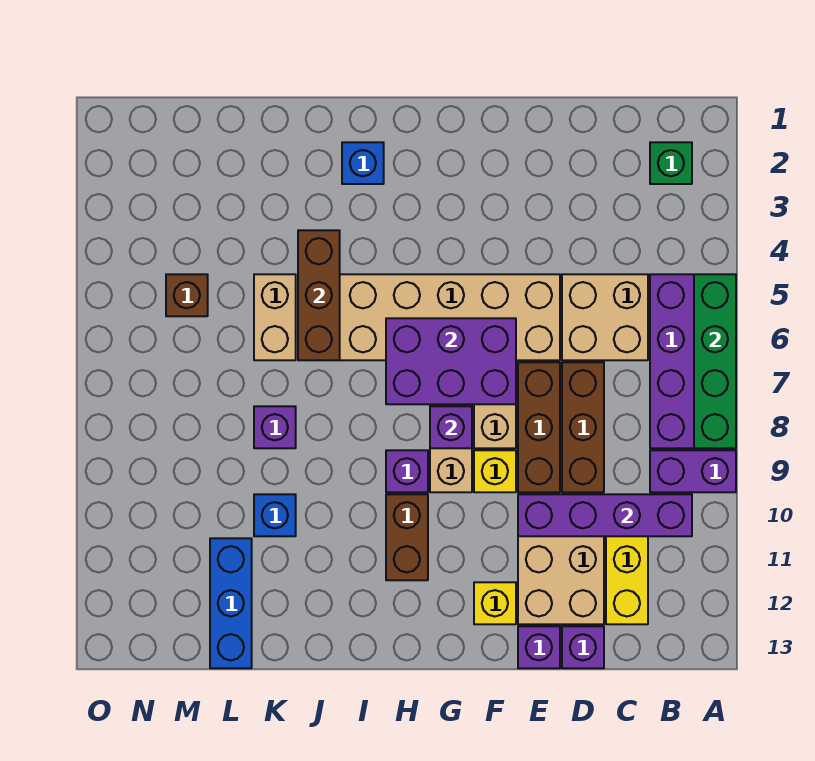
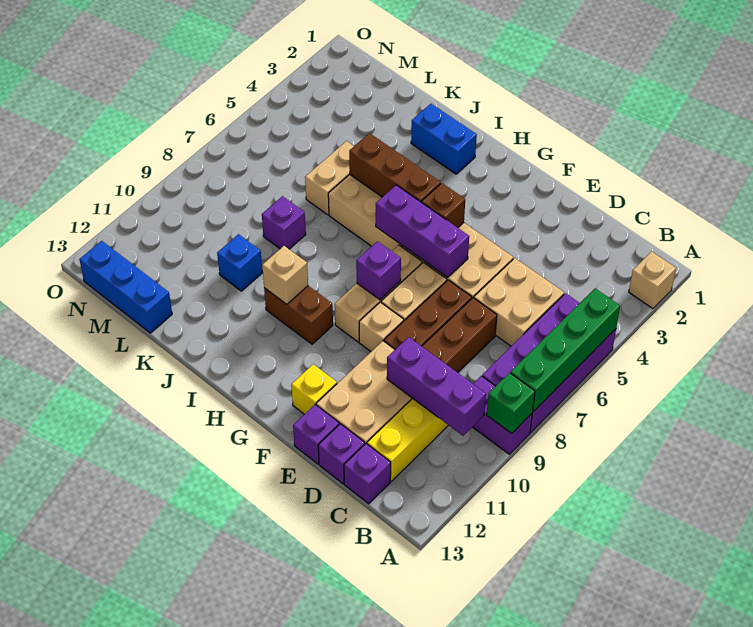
none -> tan brick A2 level 1
green brick B2 level 1 -> green brick A9 level 2
purple brick B10:E10 level 2 -> purple brick B10:D10 level 2
purple brick F6:H7 level 2 -> purple brick F6:H6 level 2
yellow brick F9 level 1 -> tan brick F9 level 1
purple brick H9 level 1 -> purple brick C13 level 1
brown brick H10:H11 level 1 -> brown brick H10:I10 level 1
blue brick I2 level 1 -> blue brick I2:J2 level 1
none -> tan brick I10 level 2
brown brick J4:J6 level 2 -> brown brick H5:J5 level 2
blue brick L11:L13 level 1 -> blue brick L13:N13 level 1
brown brick M5 level 1 -> brown brick G5 level 2

